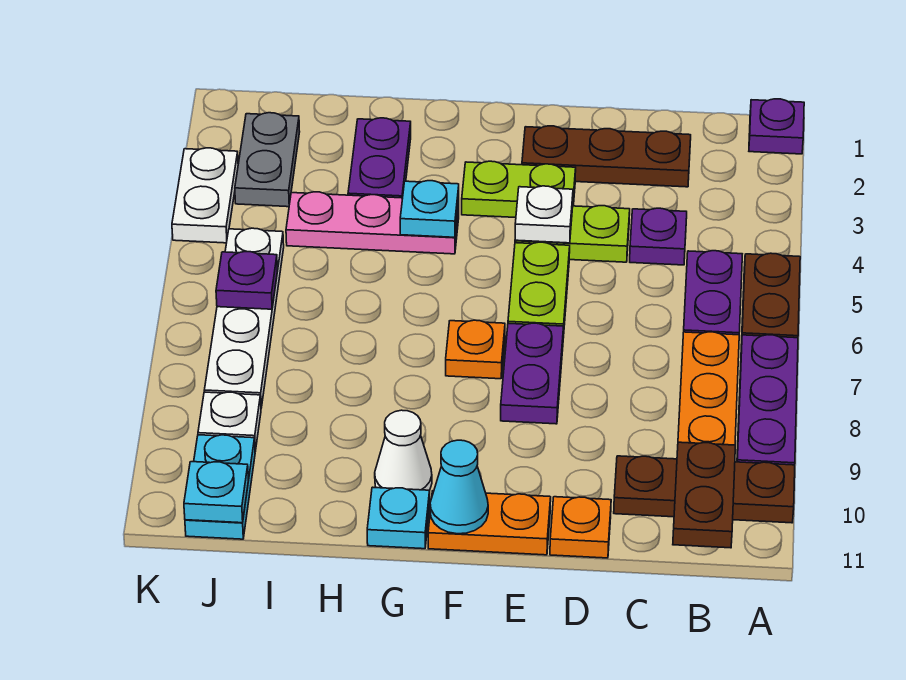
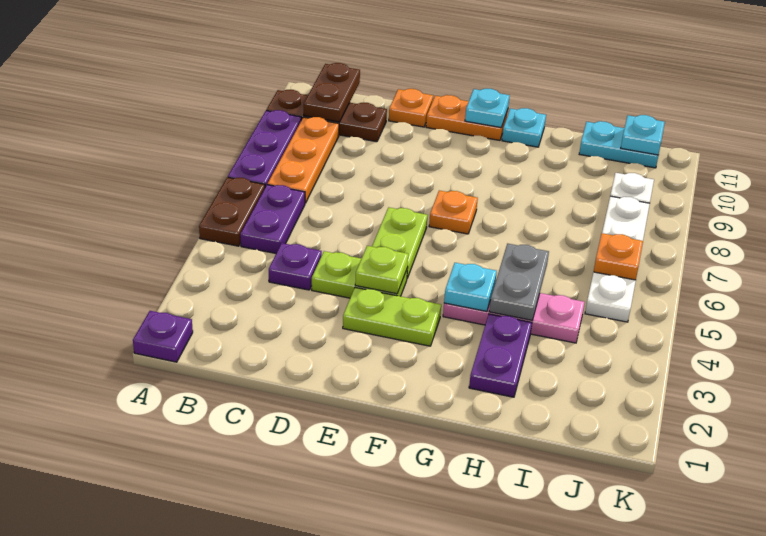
brown plate C2:E2 level 1 -> none
white plate E4 level 2 -> lime plate E4 level 2
purple plate E7:E8 level 1 -> none
cyan cone F11 level 2 -> cyan plate F11 level 2
white cone G10 level 1 -> none
grey plate J2:J3 level 1 -> grey plate H4:H5 level 2
purple plate J6 level 2 -> orange plate J6 level 2
cyan plate J10:J11 level 1 -> cyan plate I11:J11 level 1
white plate K3:K4 level 1 -> none

